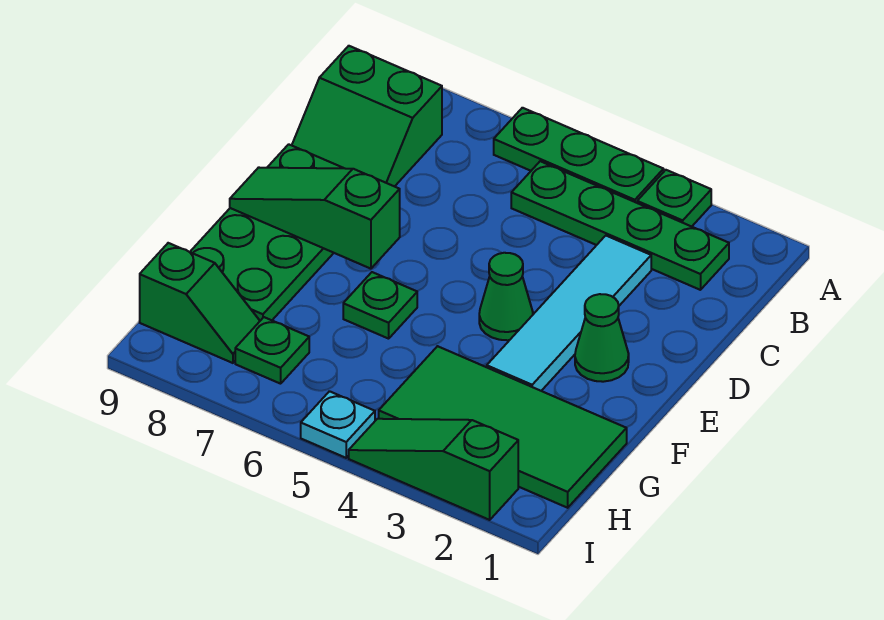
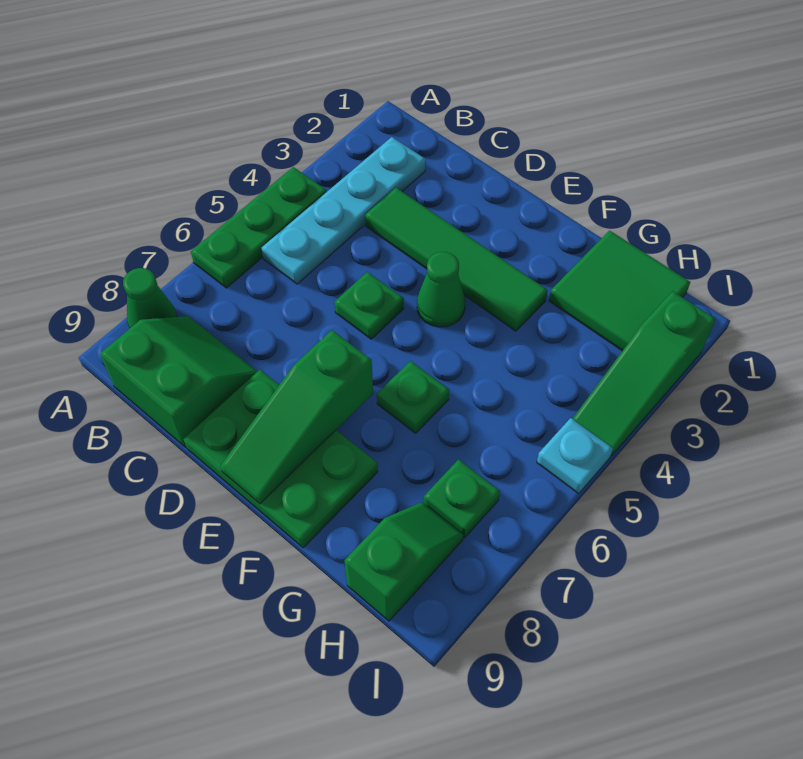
green plate A3 level 1 -> green plate D5 level 1
green plate B2:B5 level 1 -> cyan plate B2:B5 level 1
green slope B8:C9 level 1 top B -> green slope B8:C9 level 1 top 9
cyan tile C3:F3 level 1 -> green tile C3:F3 level 1
green plate D8:G9 level 1 -> green plate D8:F9 level 1
green cone E2 level 1 -> green cone A8 level 1
green tile G1:H4 level 1 -> green tile G1:H2 level 1

